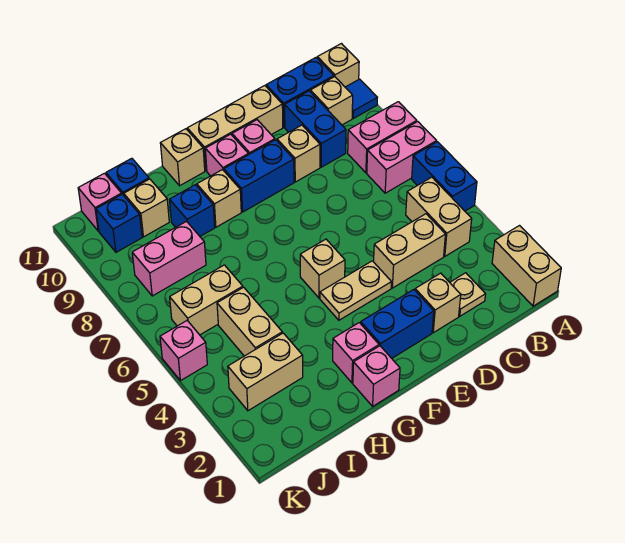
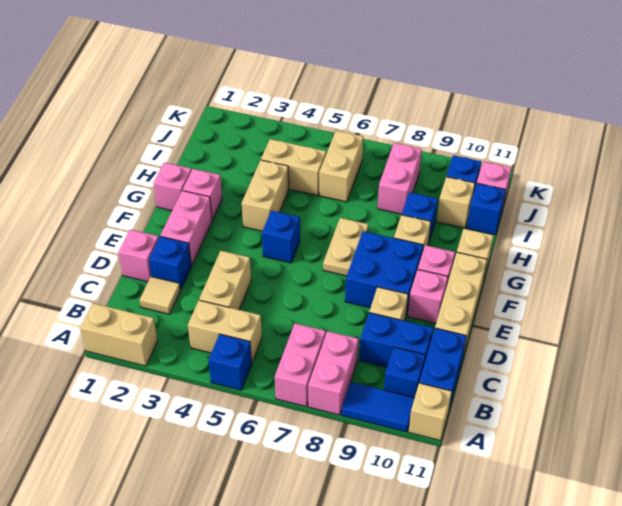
blue brick A5:A6 level 1 -> blue brick A5 level 1
blue tile A10 level 1 -> blue tile A9:A10 level 1
tan brick B10 level 1 -> blue brick B10 level 1
tan plate C2 level 1 -> tan tile C2 level 1
tan brick D2 level 1 -> blue brick D2 level 1
blue brick E2:F2 level 1 -> pink brick E2:F2 level 1
tan plate E4:F4 level 1 -> tan plate F7:G7 level 1
blue brick E9:F9 level 1 -> blue brick E8:F9 level 1
tan brick F5 level 1 -> blue brick F5 level 1
tan brick I3:J3 level 1 -> tan brick G4:H4 level 1
pink brick K5 level 1 -> pink brick D1 level 1

